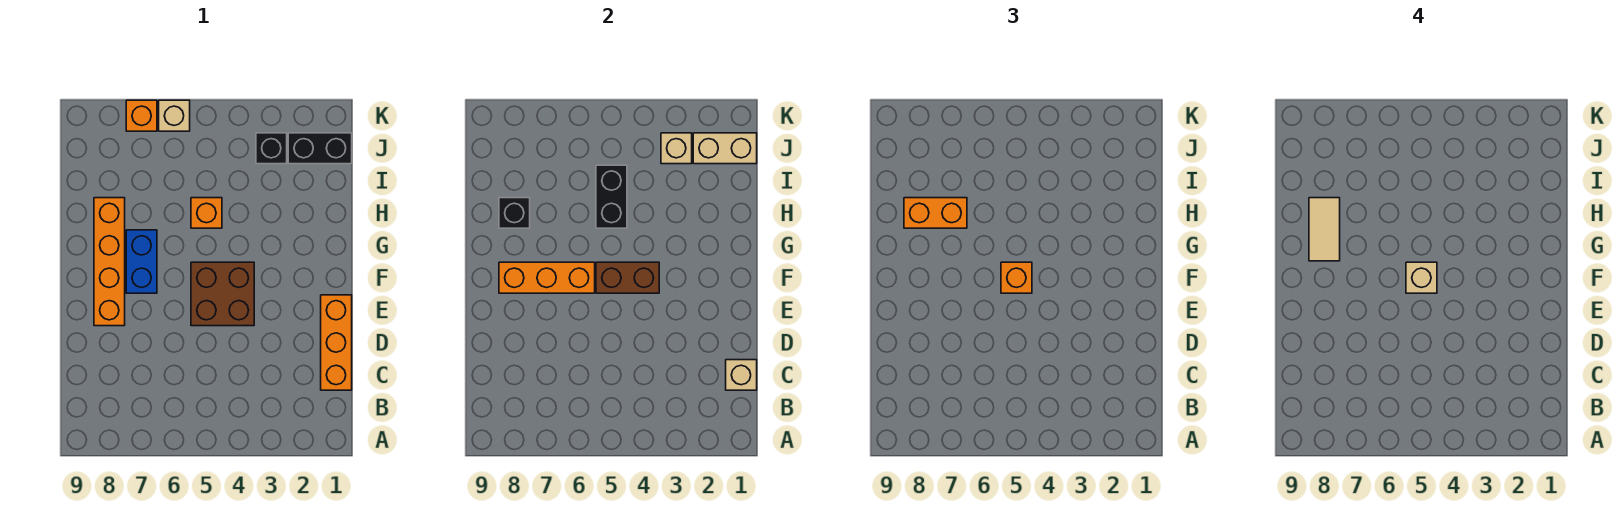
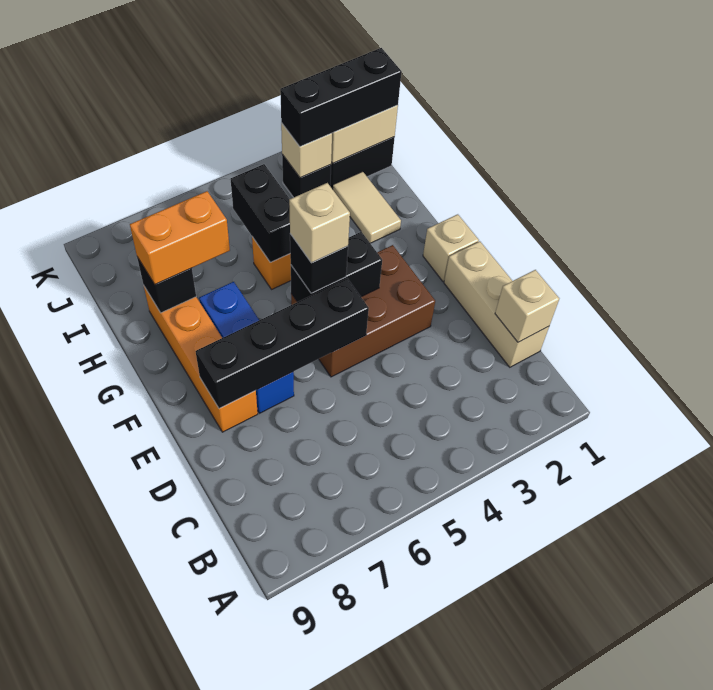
orange brick C1:E1 level 1 -> tan brick C1:E1 level 1
brown brick E4:F5 level 1 -> brown brick E3:F5 level 1
none -> black brick E5:E8 level 2
brown brick F4:F5 level 2 -> black brick F4:F5 level 2
orange brick F5 level 3 -> black brick F5 level 3
orange brick F6:F8 level 2 -> none
blue brick F7:G7 level 1 -> blue brick E7:G7 level 1
tan tile G8:H8 level 4 -> tan tile H2:I2 level 1
none -> black brick J1:J3 level 3
tan brick K6 level 1 -> tan brick F1 level 1
orange brick K7 level 1 -> none

